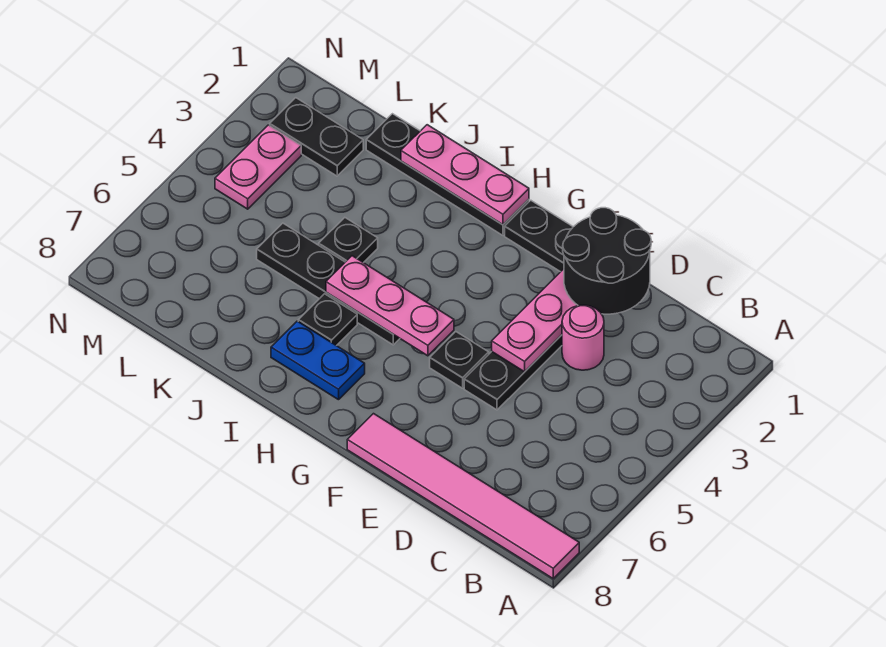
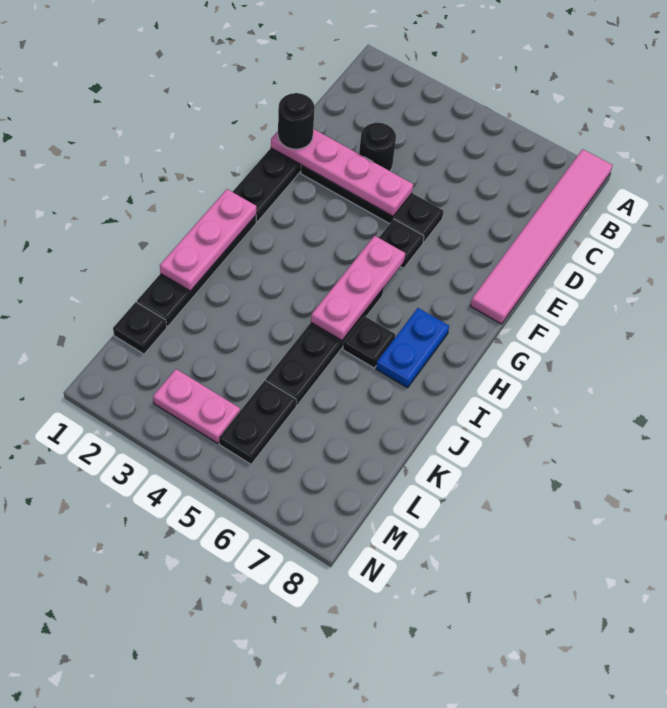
black round brick D1:E2 level 3 -> black round brick E1 level 3
pink round brick D3 level 1 -> black round brick D3 level 1
black plate J4 level 1 -> black plate L1 level 1
black plate L2:M2 level 1 -> black plate L5:M5 level 1

